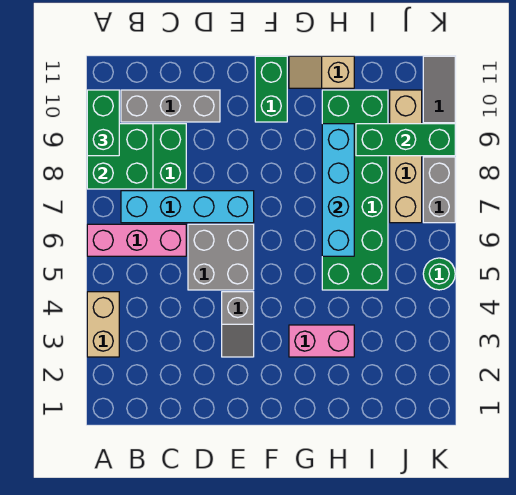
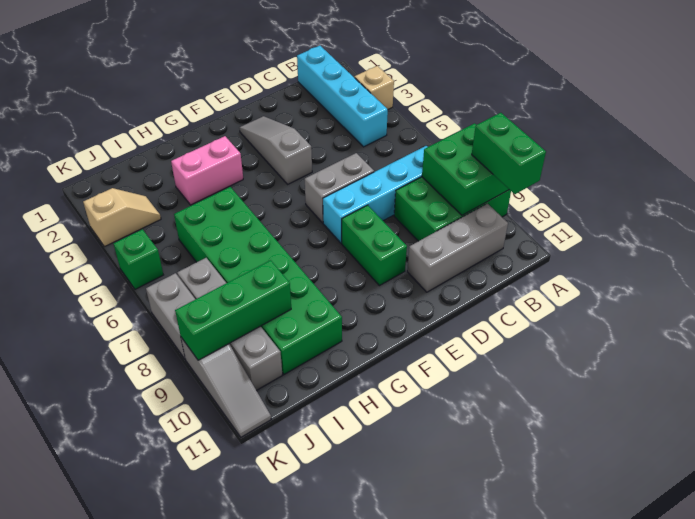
tan brick A3:A4 level 1 -> tan brick A3 level 1
pink brick A6:C6 level 1 -> none
grey brick D5:E6 level 1 -> grey brick D6:E6 level 1
grey slope E3:E4 level 1 top 4 -> grey slope E2:E4 level 1 top 4
green brick F10:F11 level 1 -> green brick E8:E9 level 1
tan slope G11:H11 level 1 top H -> tan slope J3:K3 level 1 top K
cyan brick H6:H9 level 2 -> cyan brick B1:B4 level 1
tan brick J7:J10 level 1 -> grey brick J7:J10 level 1
green round brick K5 level 1 -> green brick K5 level 1

